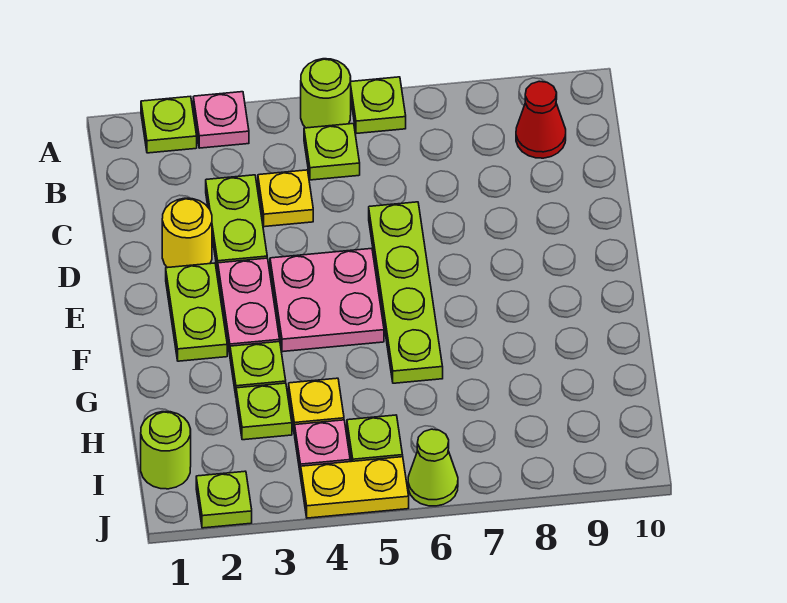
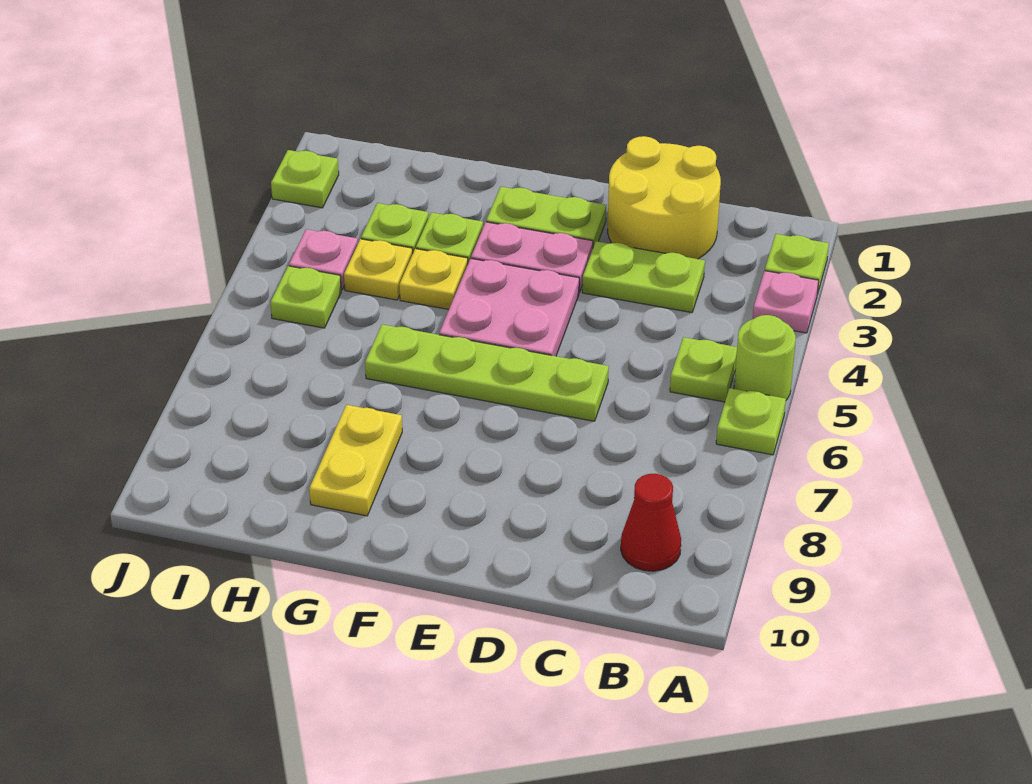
yellow plate C4 level 1 -> yellow plate G4 level 1
yellow round brick D2 level 1 -> yellow round brick C1:D2 level 1
lime round brick I1 level 1 -> none
yellow plate J4:J5 level 1 -> yellow plate G8:G9 level 1
lime cone J6 level 1 -> none

